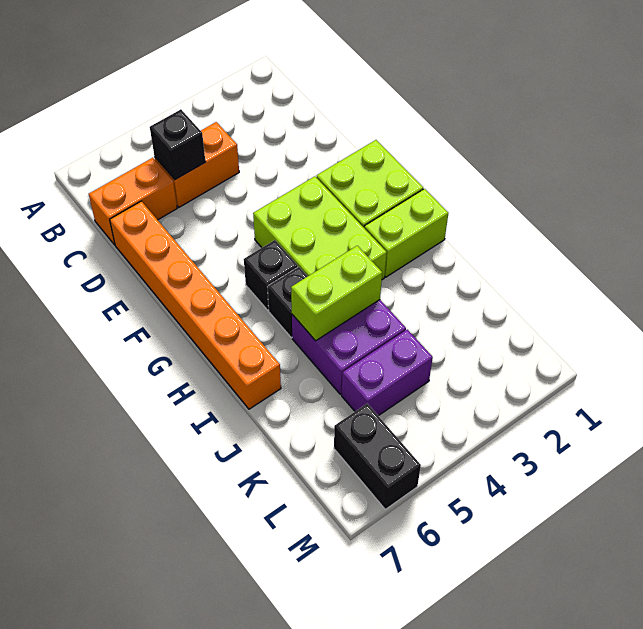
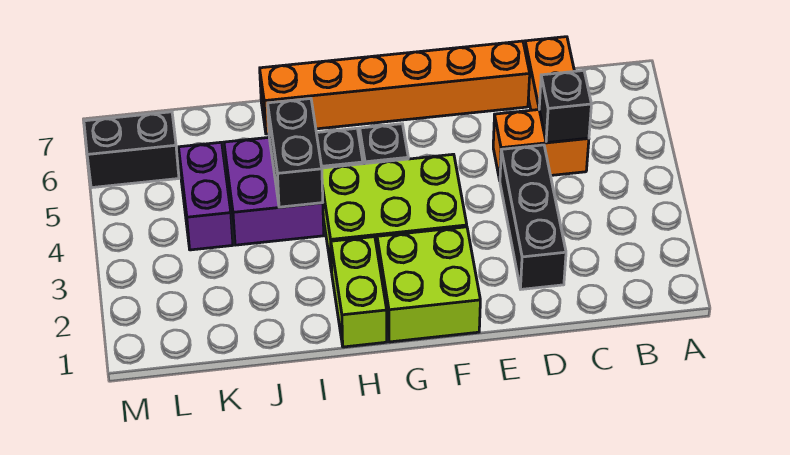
orange brick C4:C5 level 1 -> orange brick C5:D5 level 1
none -> black brick D2:D4 level 1
lime brick I4:I5 level 2 -> black brick I4:I5 level 2

